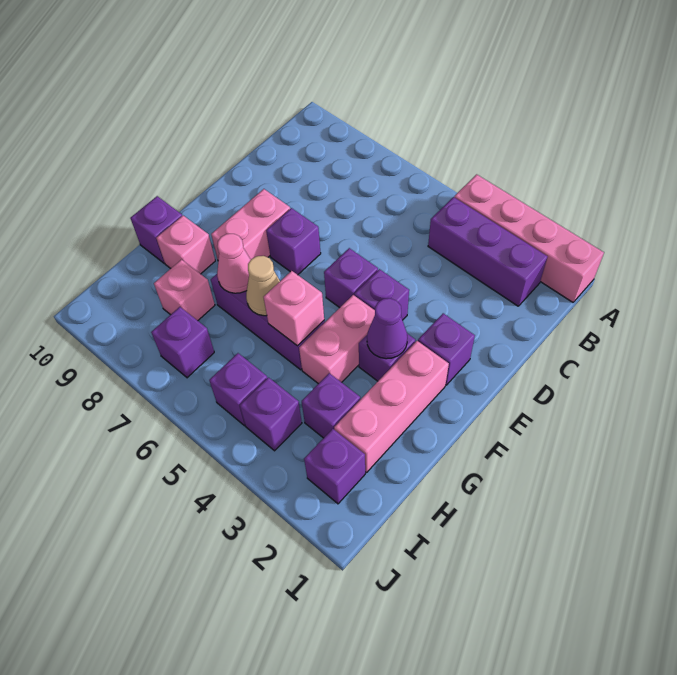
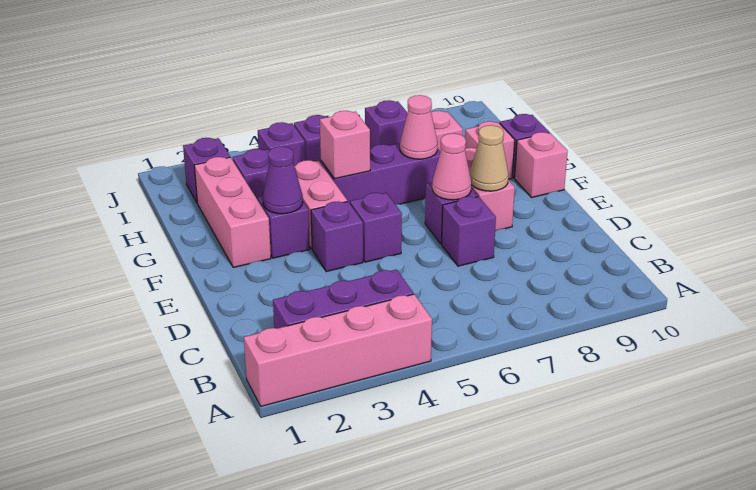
purple brick E2 level 1 -> purple brick D7 level 1
none -> pink cone E7 level 2
none -> pink brick F10 level 1
tan cone G6 level 2 -> tan cone E8 level 2

